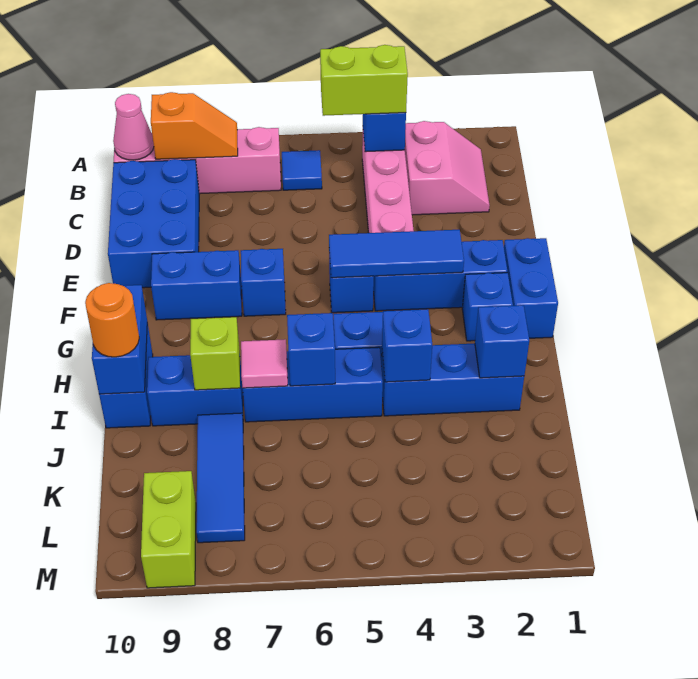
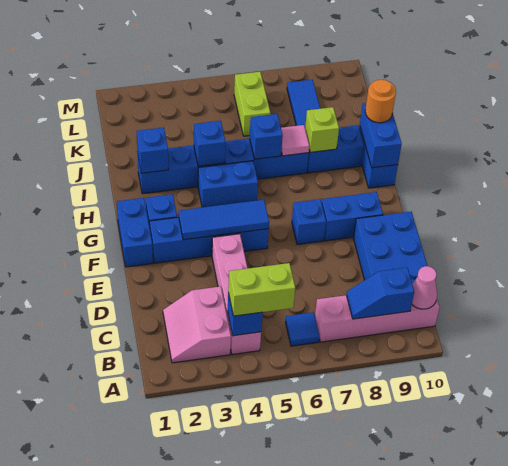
orange slope B8:B9 level 2 top 9 -> blue slope B8:B9 level 2 top 9
lime brick L9:M9 level 1 -> lime brick K6:L6 level 1

